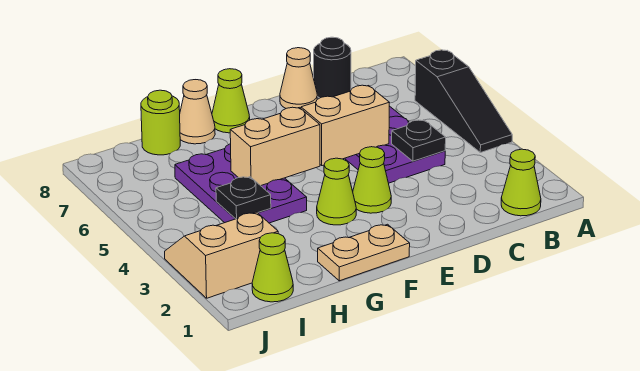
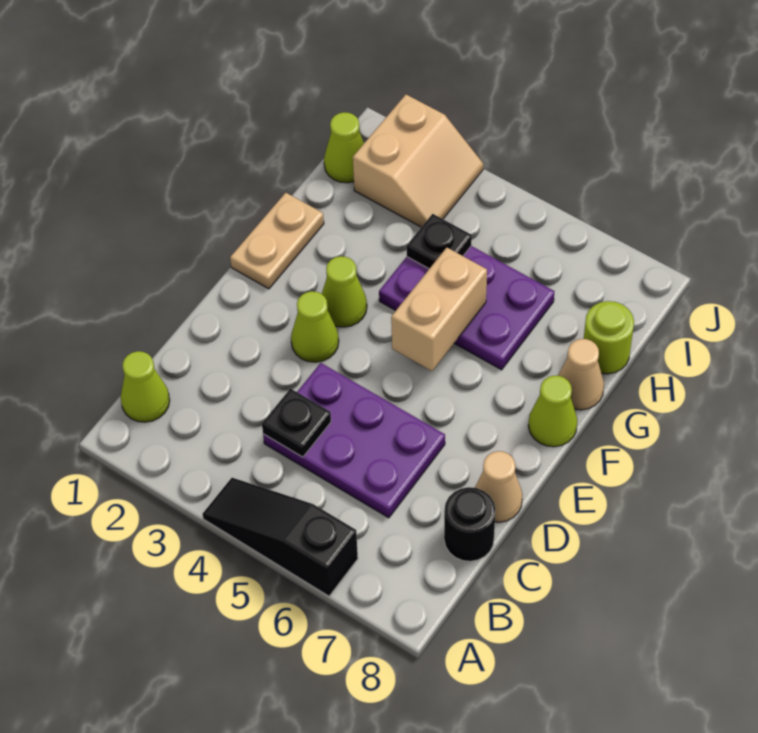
tan brick D5:E5 level 2 -> none

